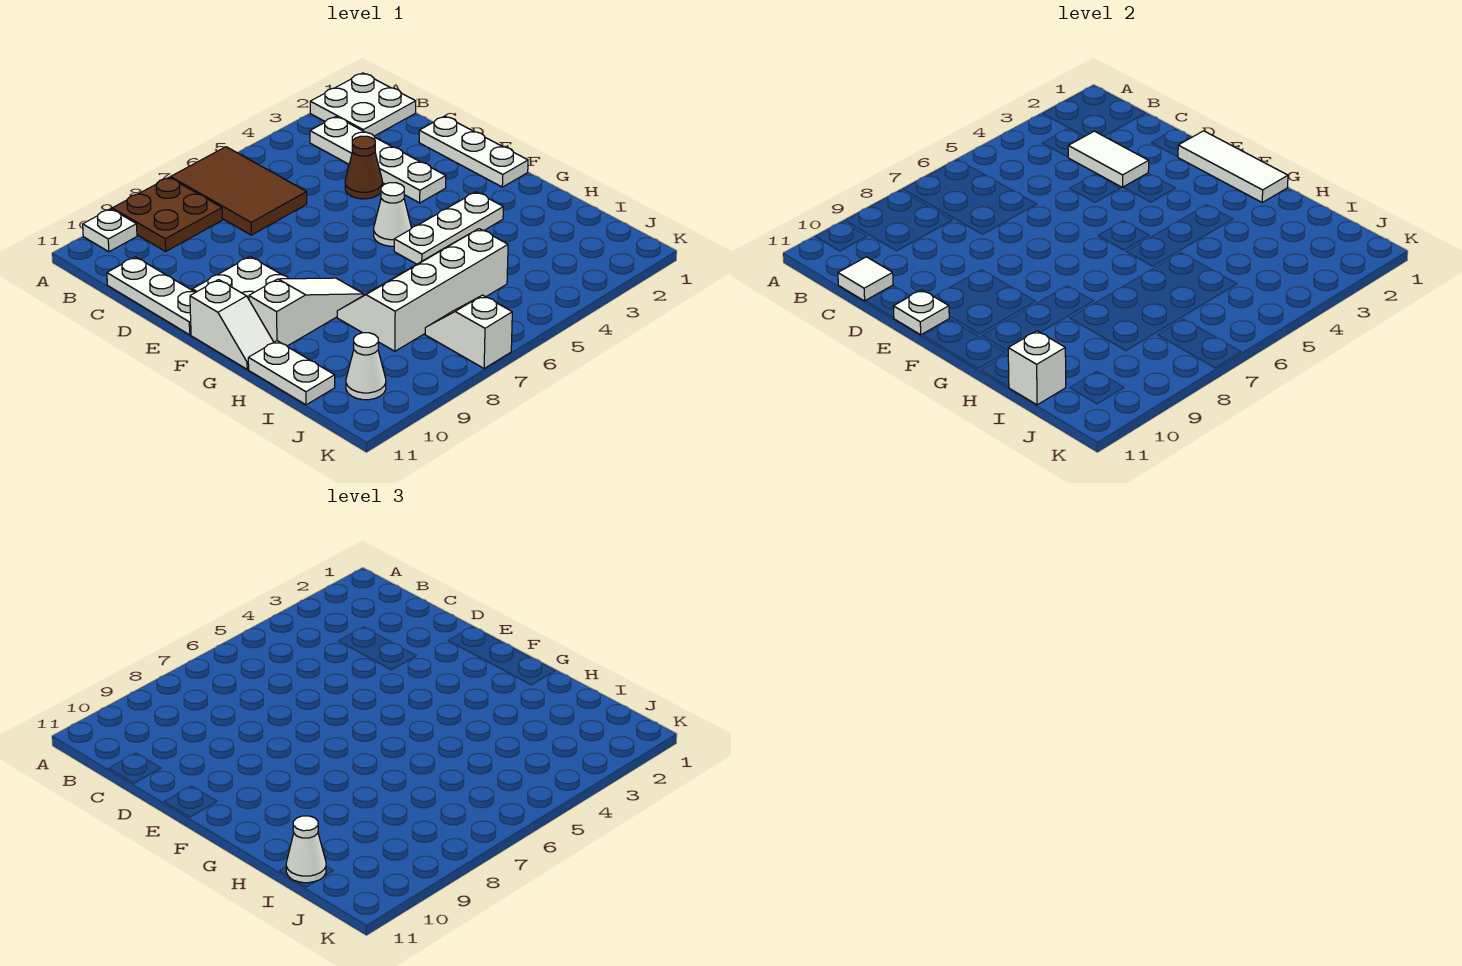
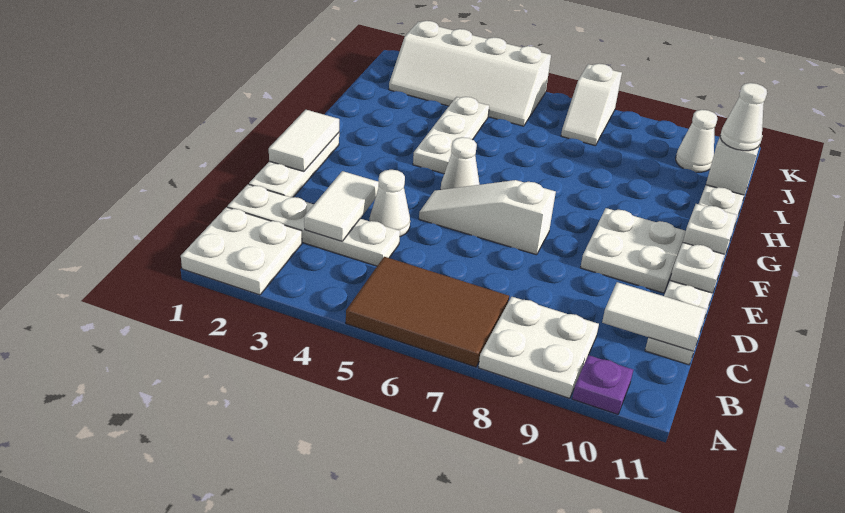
brown tile A6:C7 level 1 -> brown tile A5:B7 level 1
brown plate A8:B9 level 1 -> white plate A8:B9 level 1
white plate A10 level 1 -> purple plate A10 level 1
white plate B3:E3 level 1 -> white plate C1:C4 level 1
white tile C11 level 2 -> white tile C10:C11 level 2
brown cone D4 level 1 -> white cone D4 level 1
white tile E1:G1 level 2 -> white tile E1:F1 level 2
white plate G3:G5 level 1 -> white plate G4:I4 level 1
white slope G8:G10 level 1 top 10 -> white slope E5:E7 level 1 top 7
white slope H5:I8 level 1 top I -> white slope J2:K5 level 1 top K

